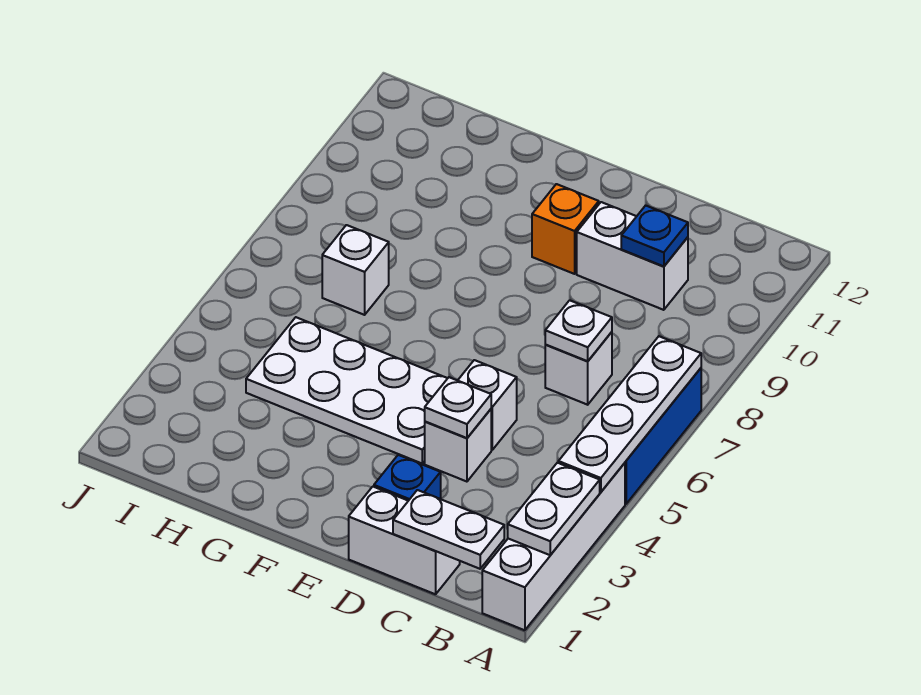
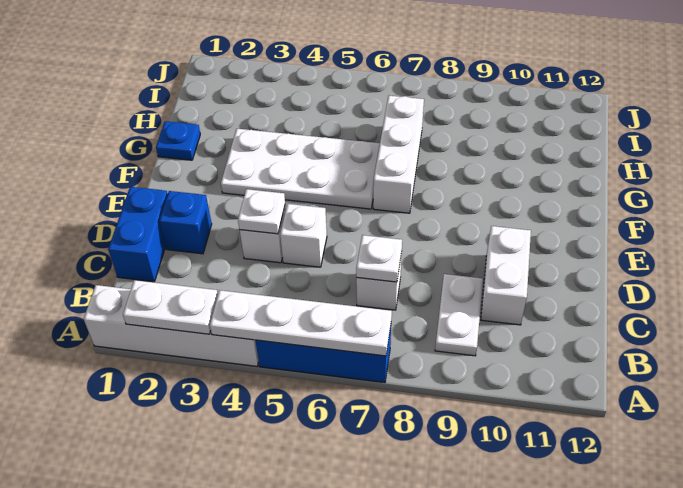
white plate B1:C1 level 2 -> white plate B9:C9 level 1
white brick C1:D1 level 1 -> blue brick C1:D1 level 1
blue plate C10 level 2 -> blue plate G1 level 1
white plate E4:H5 level 1 -> white plate F3:G6 level 1
orange brick E10 level 1 -> none
white brick H7 level 1 -> white brick F7:H7 level 1

